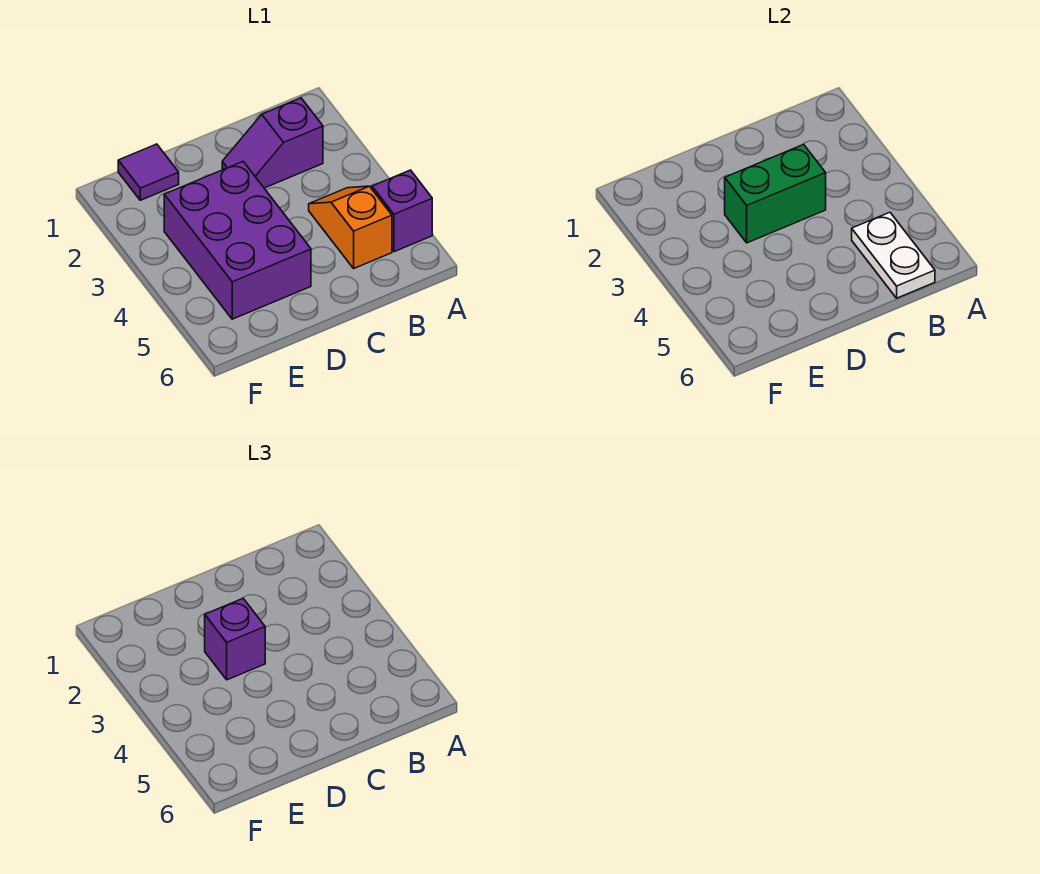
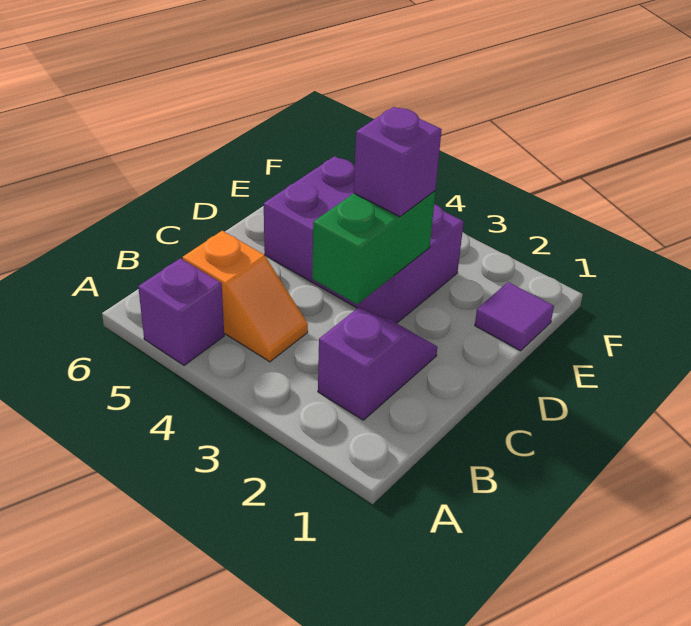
white plate B5:B6 level 2 -> none

